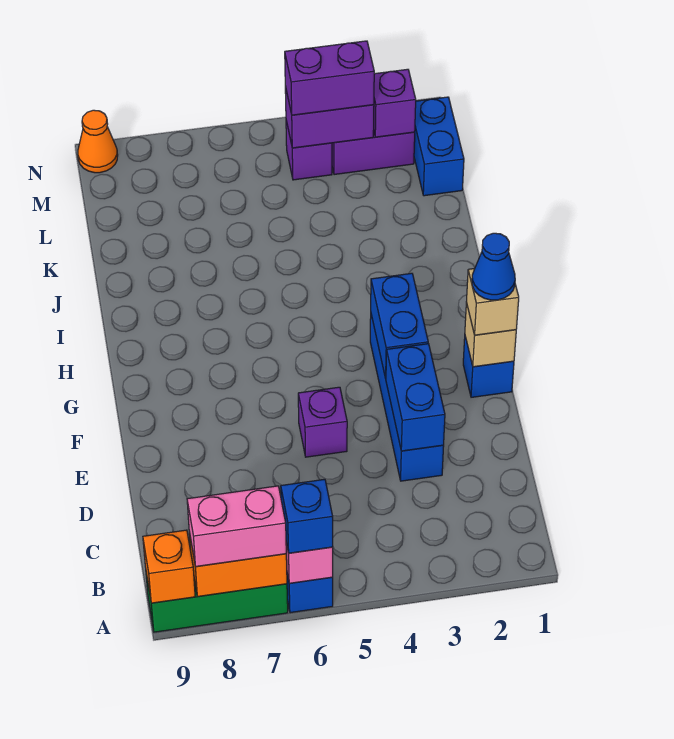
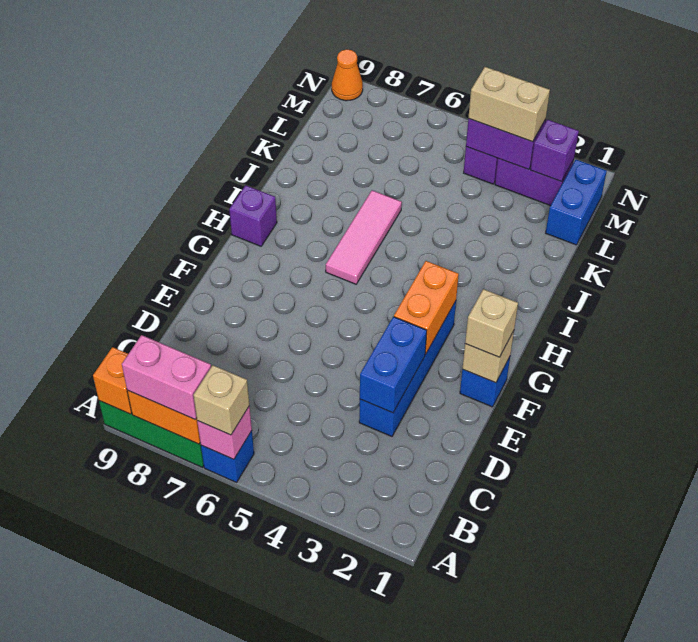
blue brick A6 level 3 -> tan brick A6 level 3
purple brick E5 level 1 -> purple brick H9 level 1
blue cone F1 level 4 -> none
blue brick F3:G3 level 2 -> orange brick F3:G3 level 2
none -> pink tile H6:J6 level 1
purple brick M3:M4 level 3 -> tan brick M3:M4 level 3

